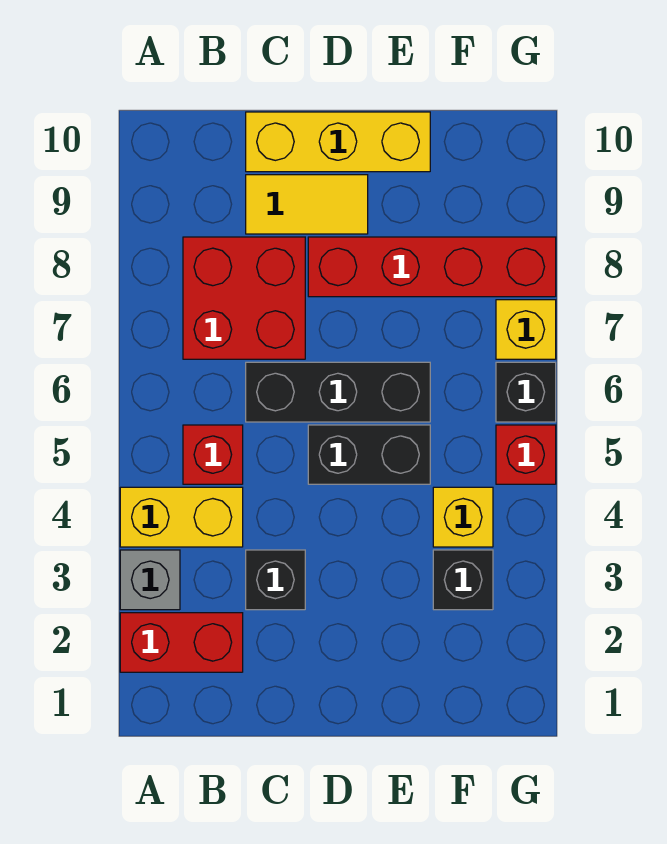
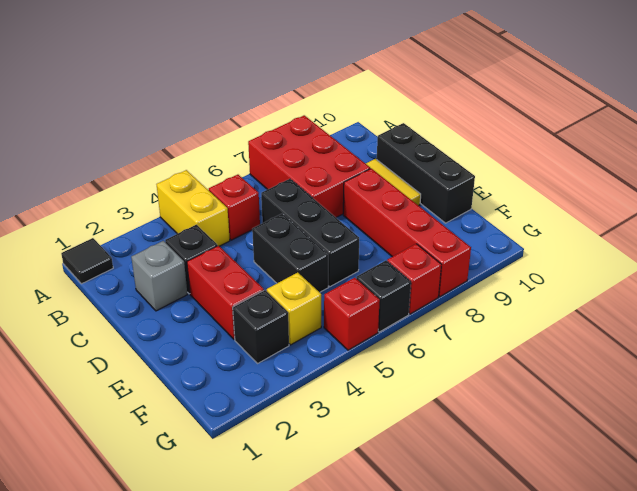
none -> black tile A1 level 1
red brick A2:B2 level 1 -> red brick D3:E3 level 1
grey brick A3 level 1 -> grey brick C2 level 1
red brick B7:C8 level 1 -> red brick A7:C8 level 1
yellow brick C10:E10 level 1 -> black brick C10:E10 level 1
yellow brick G7 level 1 -> red brick G7 level 1

